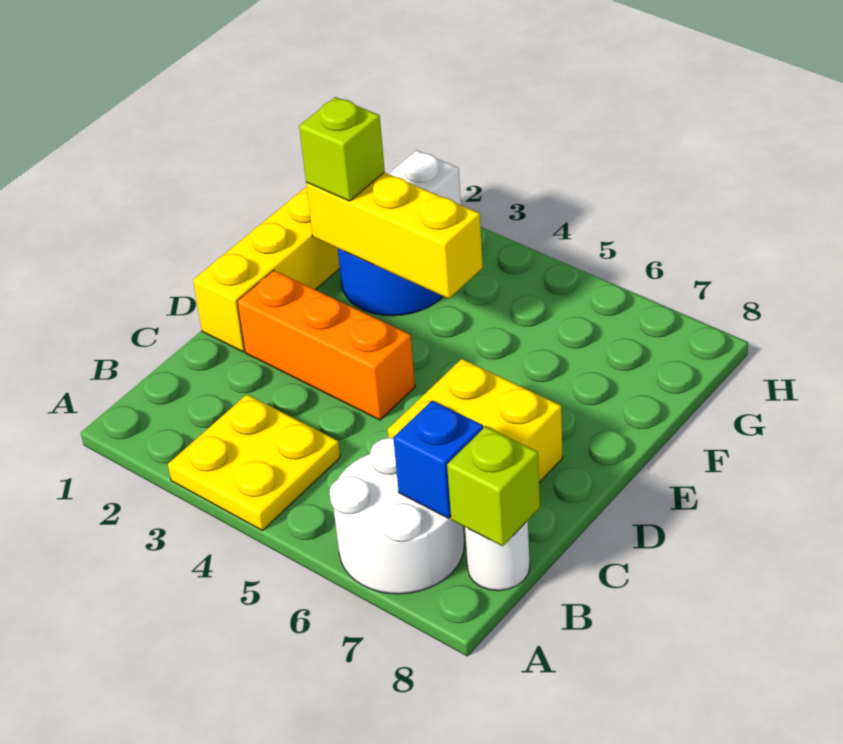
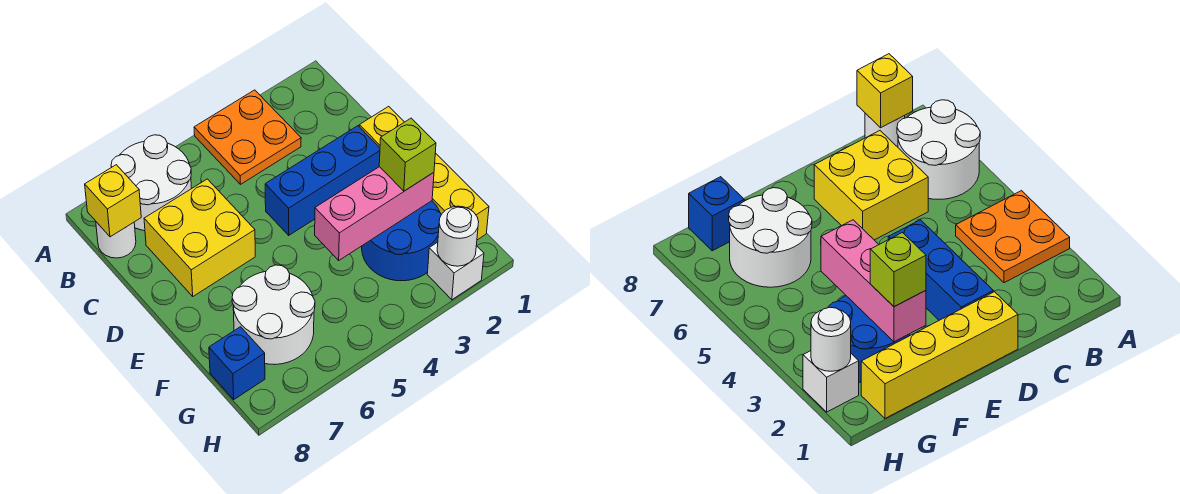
yellow plate A3:B4 level 1 -> orange plate A3:B4 level 1
blue brick B7 level 2 -> blue brick G8 level 1
lime brick B8 level 2 -> yellow brick B8 level 2
orange brick D2:D4 level 1 -> blue brick D2:D4 level 1
yellow brick F2:F4 level 2 -> pink brick F2:F4 level 2
none -> white round brick F6:G7 level 1
none -> white round brick H2 level 2

